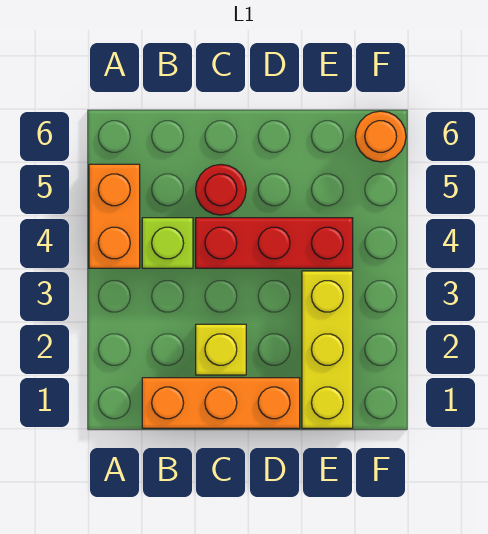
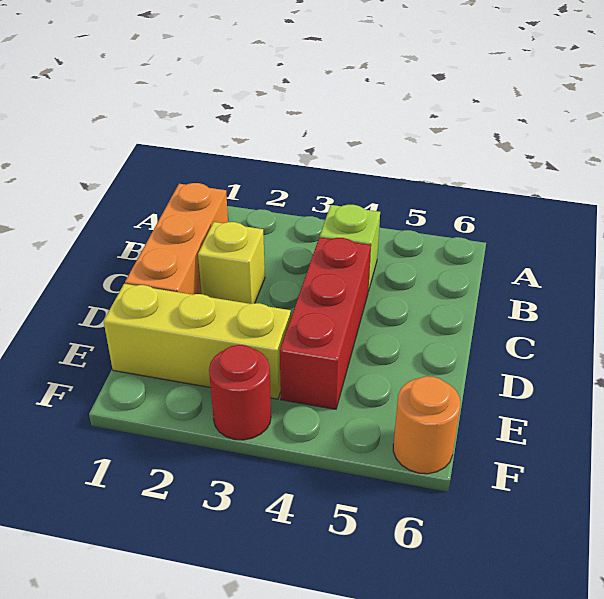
orange brick A4:A5 level 1 -> none
red round brick C5 level 1 -> red round brick F3 level 1

